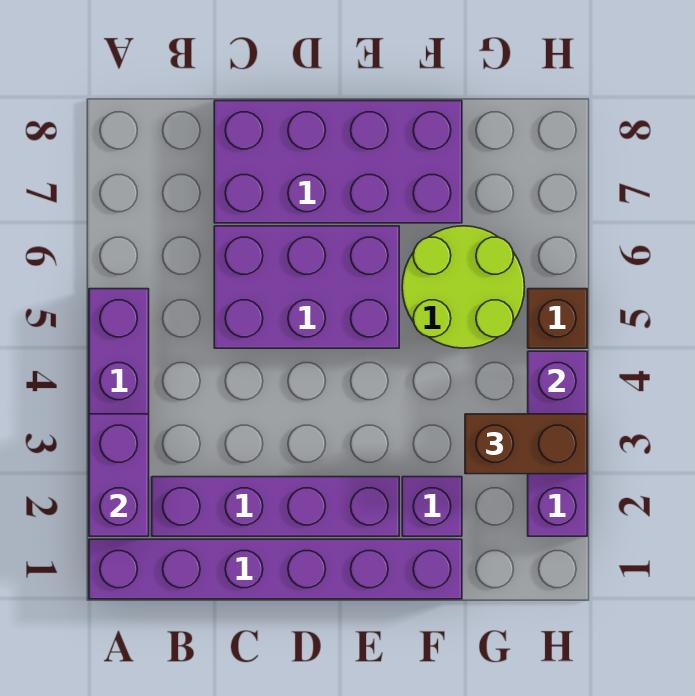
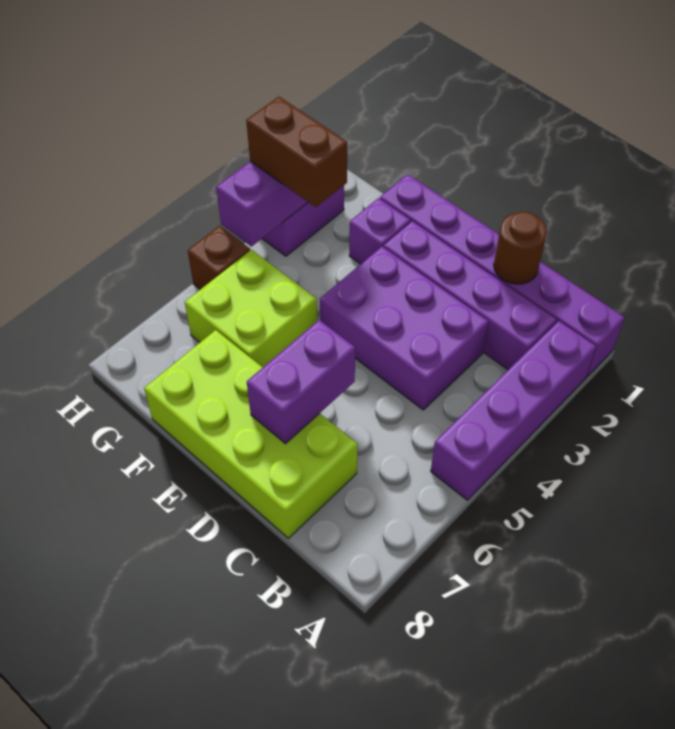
purple brick A2:A3 level 2 -> purple brick D6:D7 level 2
none -> brown round brick C1 level 2
purple brick C5:E6 level 1 -> purple brick C3:E4 level 1
purple brick C7:F8 level 1 -> lime brick C7:F8 level 1
lime round brick F5:G6 level 1 -> lime brick F5:G6 level 1

